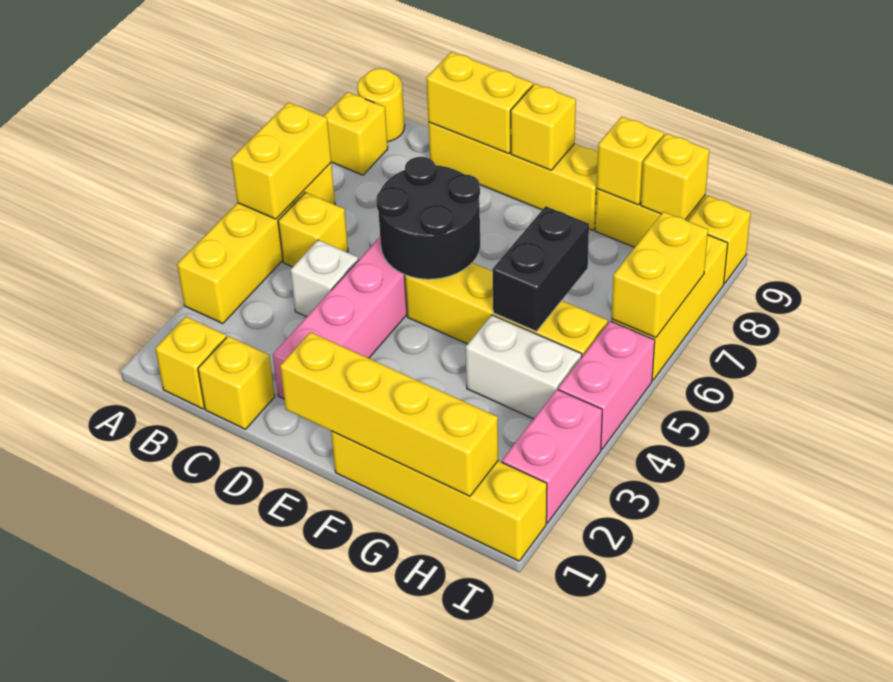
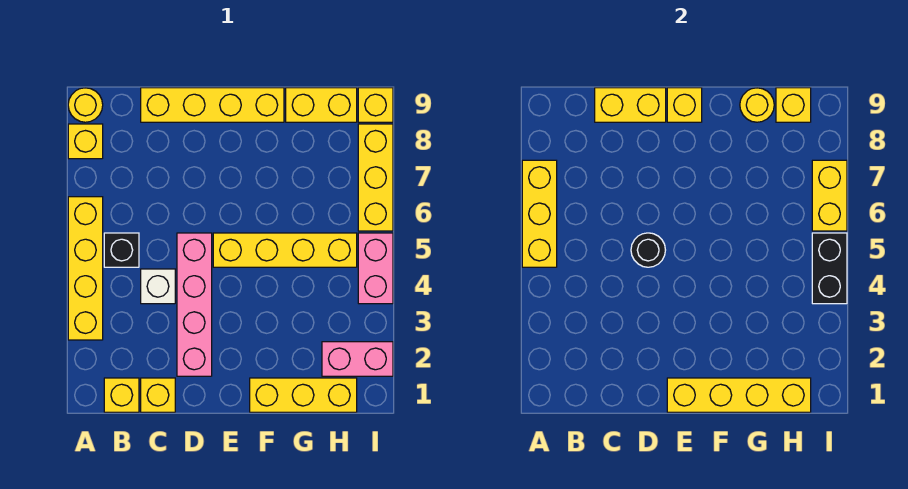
yellow brick A5:A6 level 2 -> yellow brick A5:A7 level 2
yellow brick B5 level 1 -> black brick B5 level 1
black round brick D5:E6 level 2 -> black round brick D5 level 2
yellow brick F1:I1 level 1 -> yellow brick F1:H1 level 1
white brick G4:H4 level 1 -> none
black brick G5:G6 level 2 -> black brick I4:I5 level 2
yellow brick G9 level 2 -> yellow round brick G9 level 2
pink brick I2:I3 level 1 -> pink brick H2:I2 level 1

